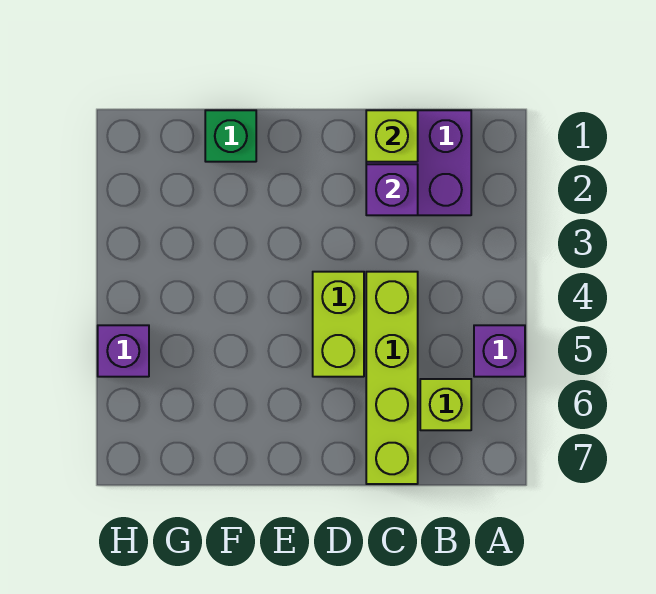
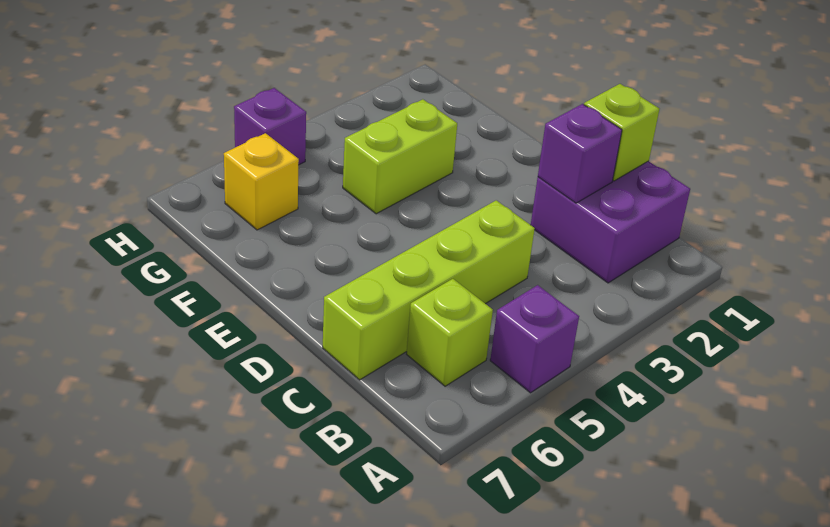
lime brick D4:D5 level 1 -> lime brick F3:F4 level 1
green brick F1 level 1 -> none
none -> yellow brick G6 level 1

